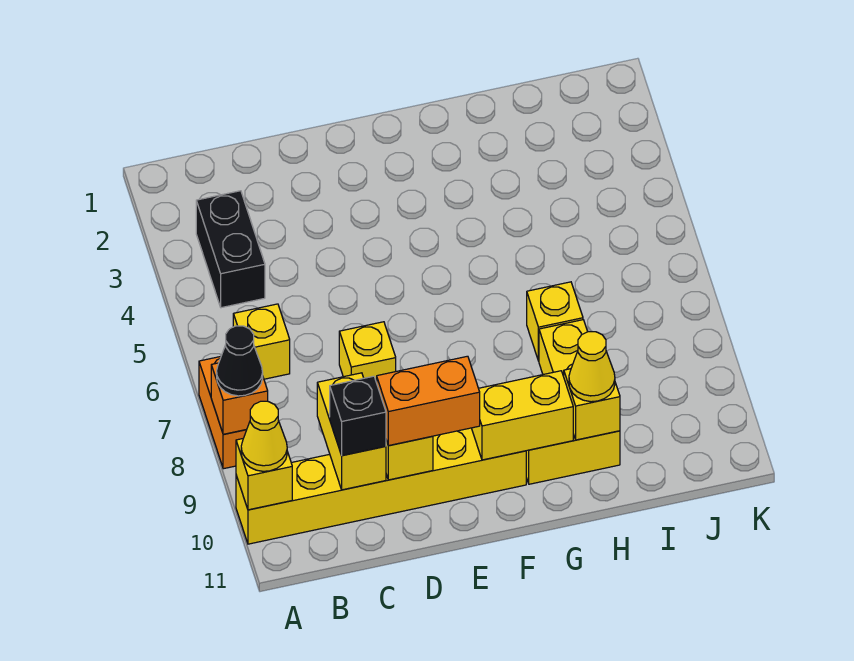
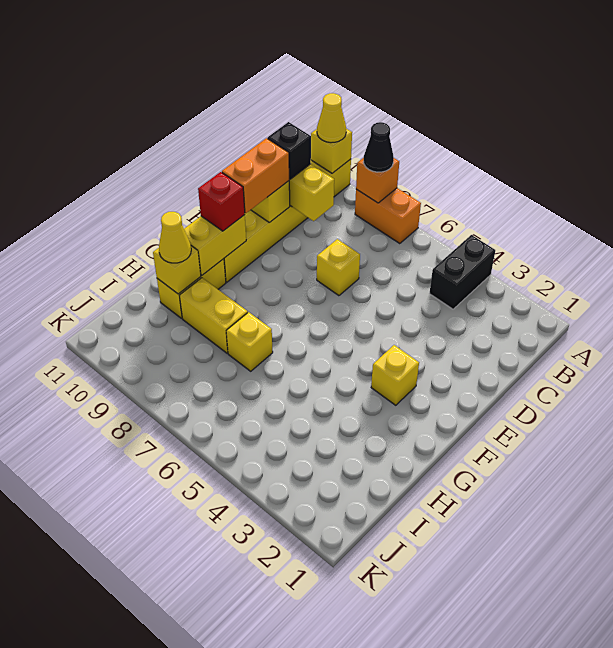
black brick B3:B4 level 1 -> black brick A4:B4 level 1
yellow brick B6 level 1 -> yellow brick F3 level 1
none -> red brick F10 level 3

